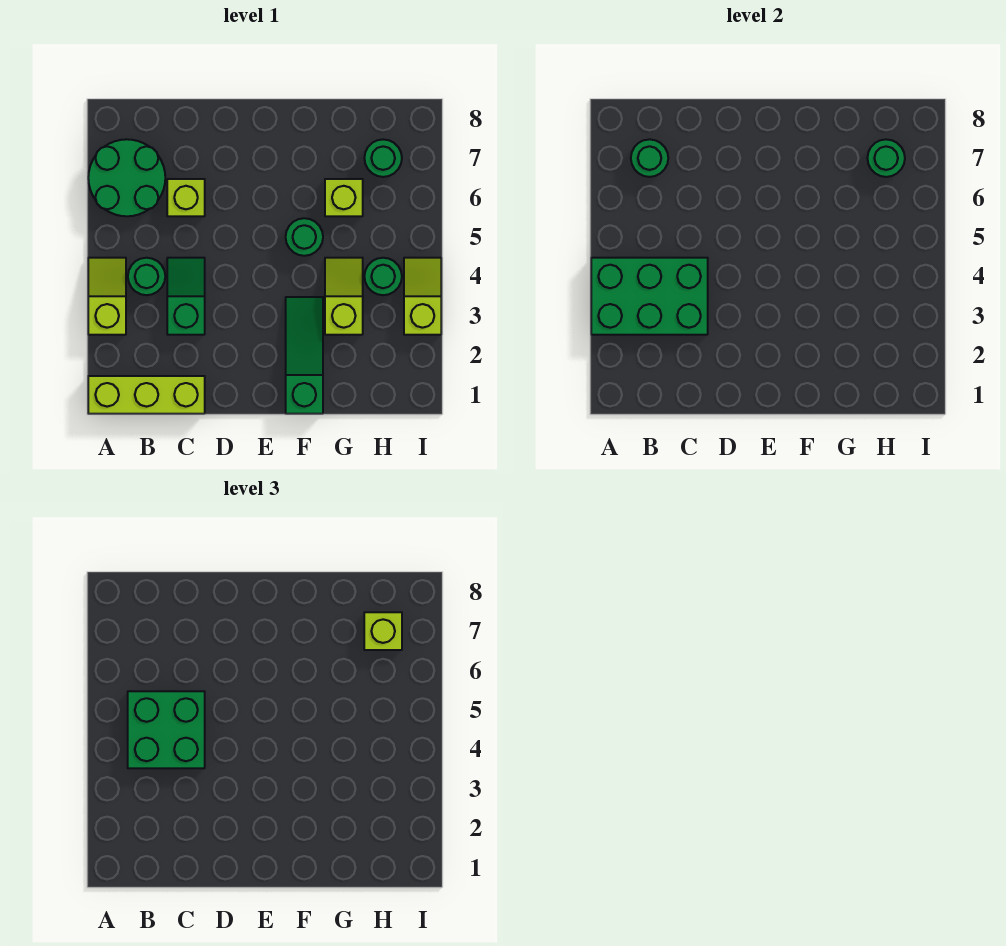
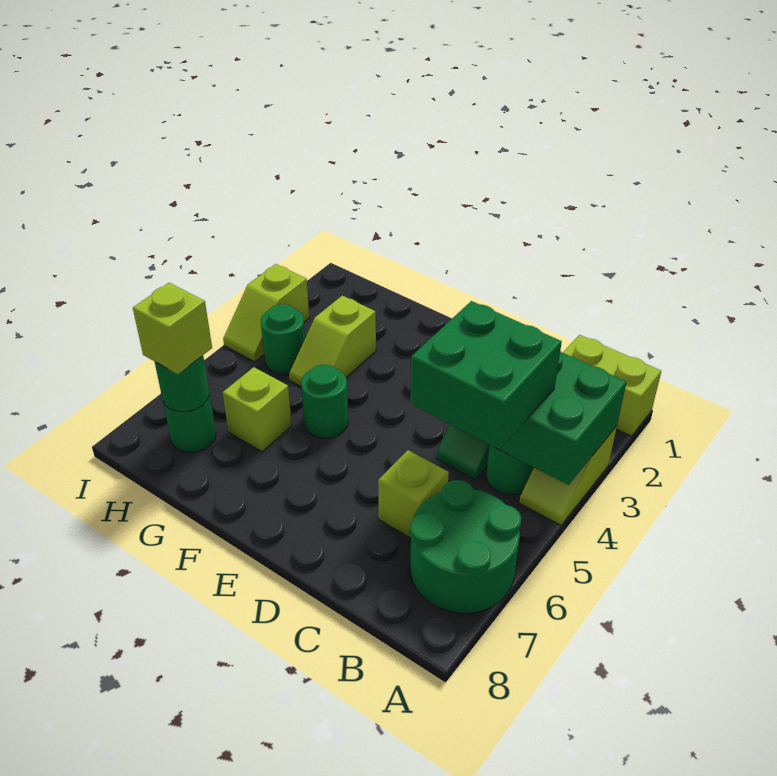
lime brick A1:C1 level 1 -> lime brick A1:B1 level 1
green round brick B7 level 2 -> none
green slope F1:F3 level 1 top 1 -> none

